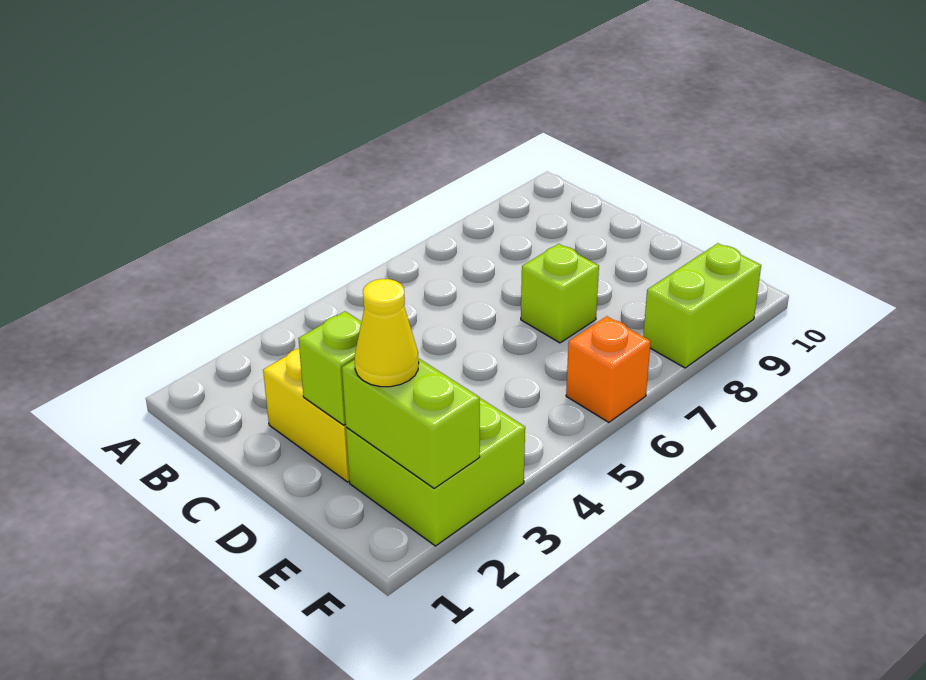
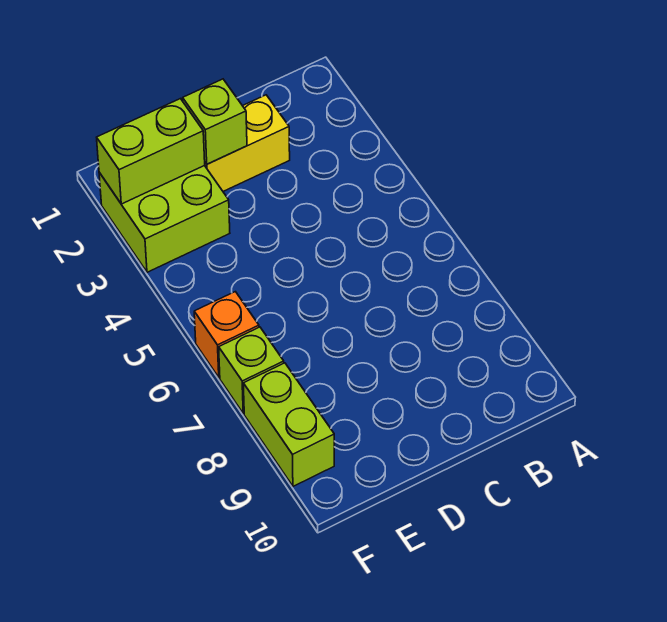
lime brick D7 level 1 -> lime brick F7 level 1
yellow cone E2 level 3 -> none

